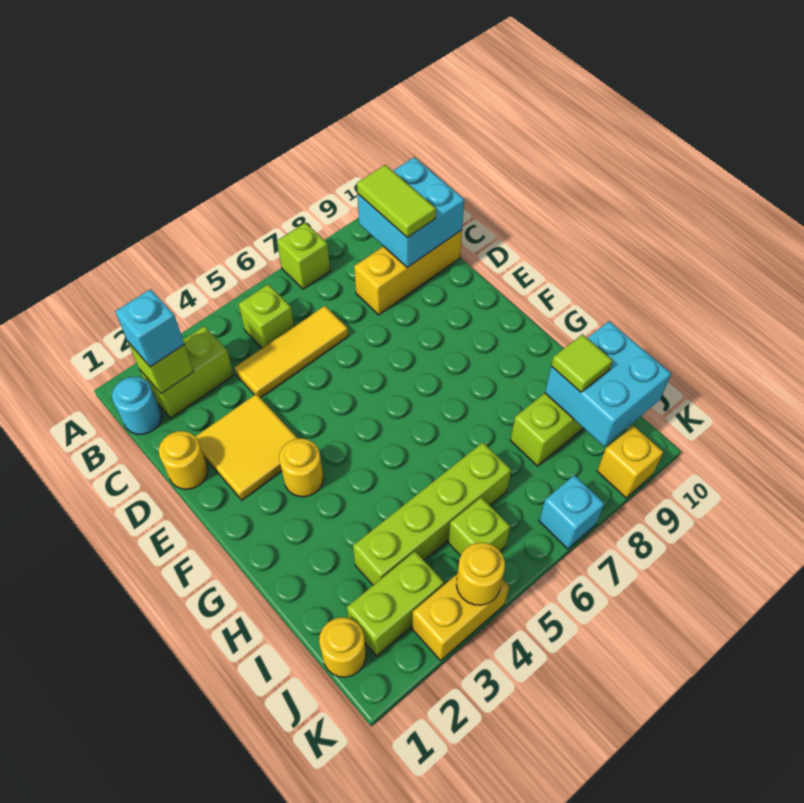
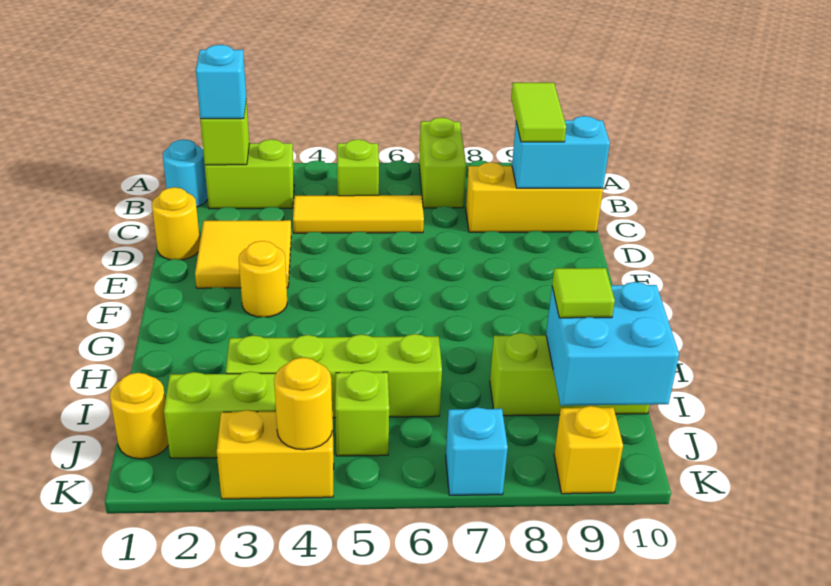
lime brick A7 level 1 -> lime brick A7:B7 level 1
cyan brick B9:C10 level 2 -> cyan brick C9:C10 level 2

